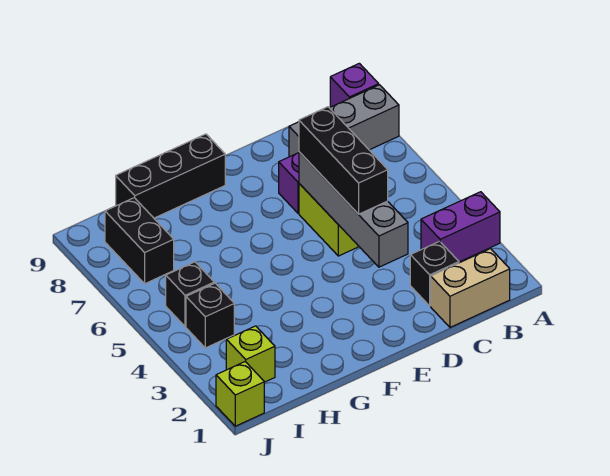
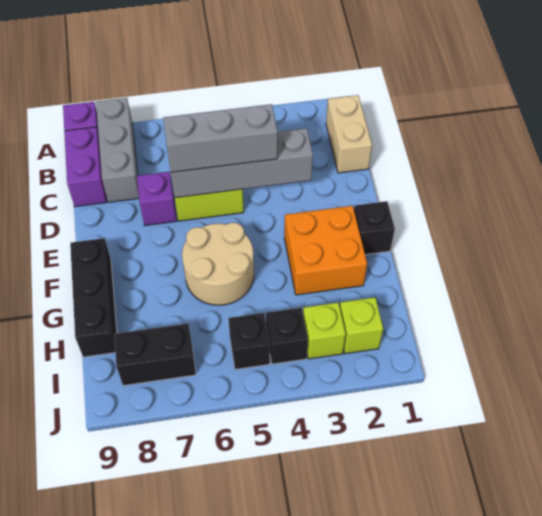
purple brick A3:B3 level 1 -> purple brick B9:C9 level 1
black brick C2 level 1 -> black brick F1 level 1
black brick D4:D6 level 3 -> grey brick D4:D6 level 3
none -> orange brick F2:G3 level 1
none -> tan round brick F5:G6 level 1
lime brick J1 level 1 -> lime brick I3 level 1

